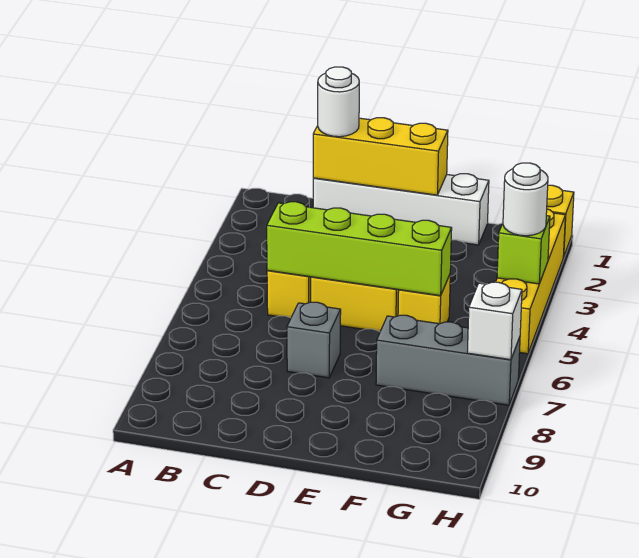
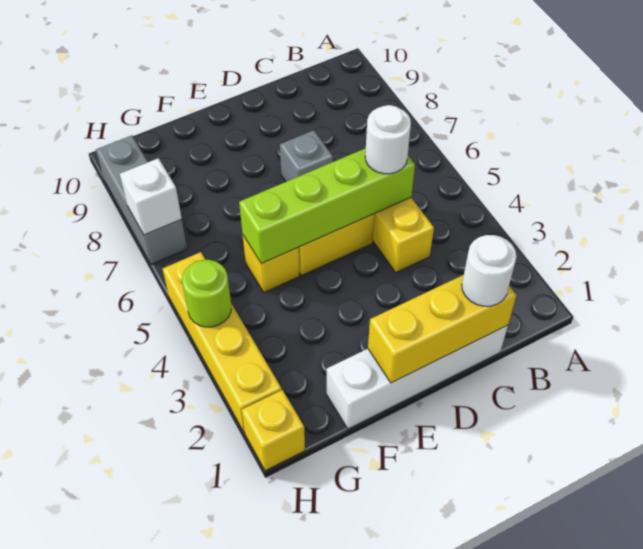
grey brick F7:H7 level 1 -> grey brick H7:H9 level 1
lime brick H4 level 2 -> lime round brick H4 level 2
white round brick H4 level 3 -> white round brick C5 level 3

